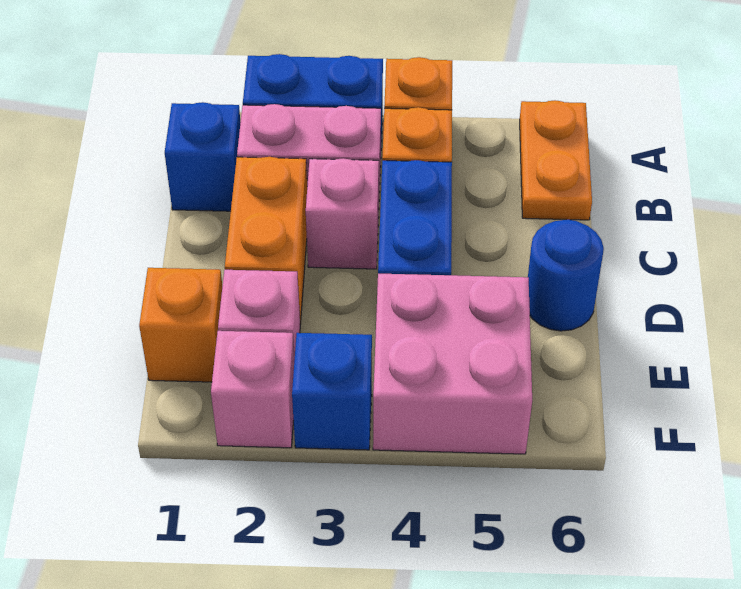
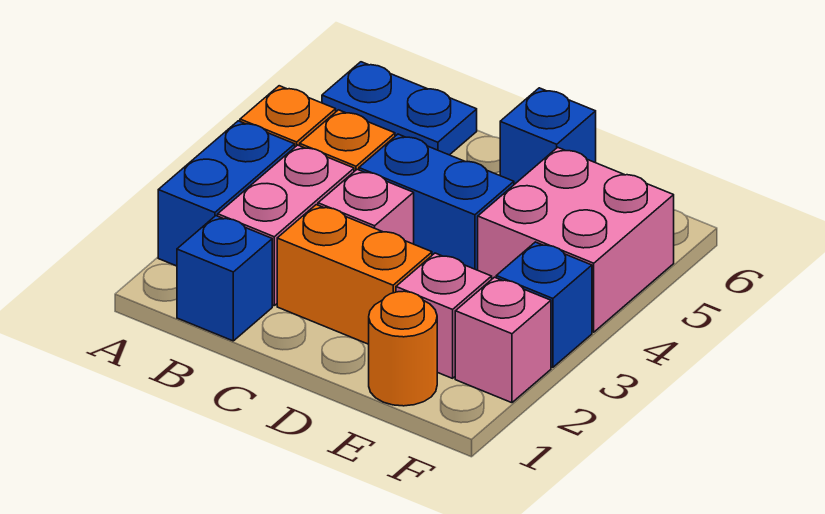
orange plate A6:B6 level 1 -> blue plate A6:B6 level 1
blue round brick D6 level 1 -> blue brick D6 level 1
orange brick E1 level 1 -> orange round brick E1 level 1

